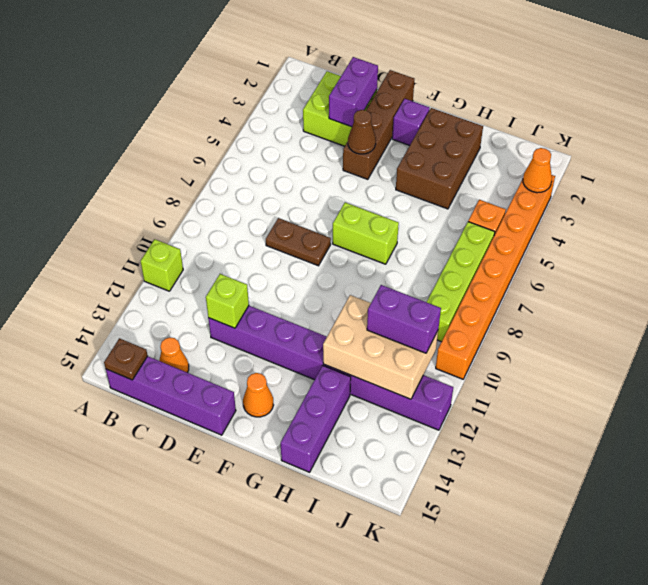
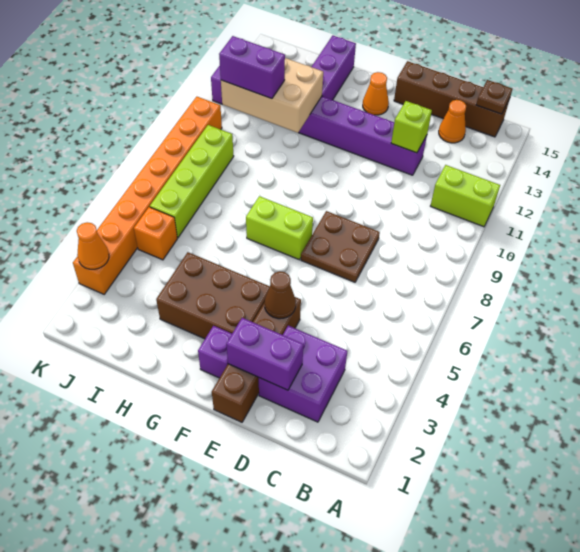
lime brick A11 level 1 -> lime brick A11:B11 level 1
purple brick B15:E15 level 1 -> brown brick B15:E15 level 1
lime brick C2:D3 level 1 -> purple brick C2:D3 level 1
purple brick D2:D3 level 2 -> purple brick D2:E2 level 2
brown plate D8:E8 level 1 -> brown plate D7:E8 level 1
brown brick G2:H4 level 1 -> brown brick F3:H4 level 1

